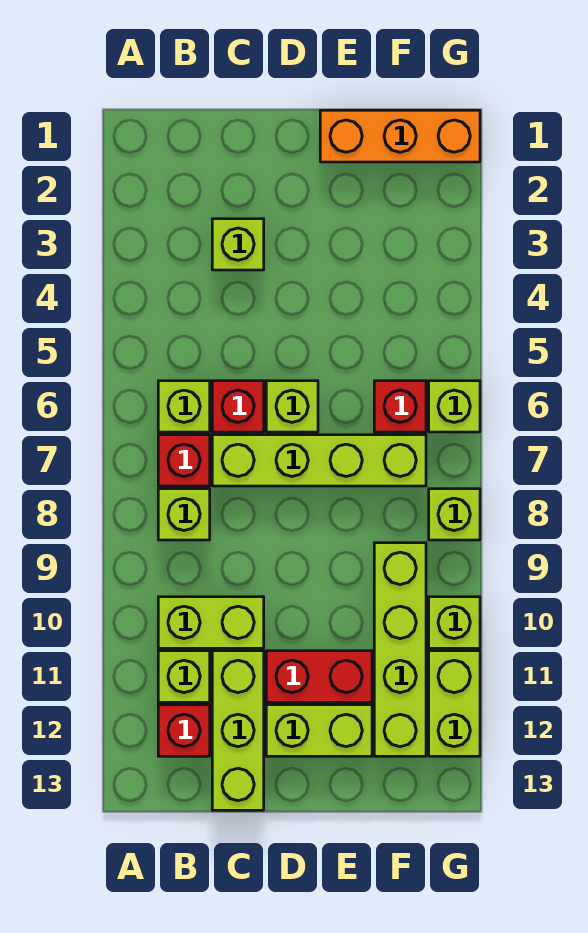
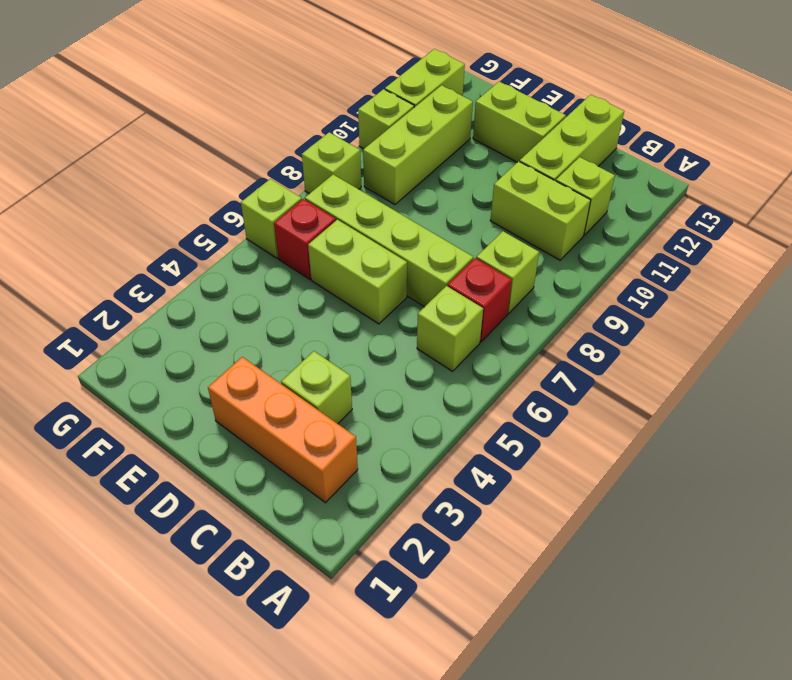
red brick B12 level 1 -> none
red brick C6 level 1 -> none
lime brick D6 level 1 -> lime brick D6:E6 level 1
red brick D11:E11 level 1 -> none
orange brick E1:G1 level 1 -> orange brick B2:D2 level 1
lime brick F9:F12 level 1 -> lime brick F9:F11 level 1

